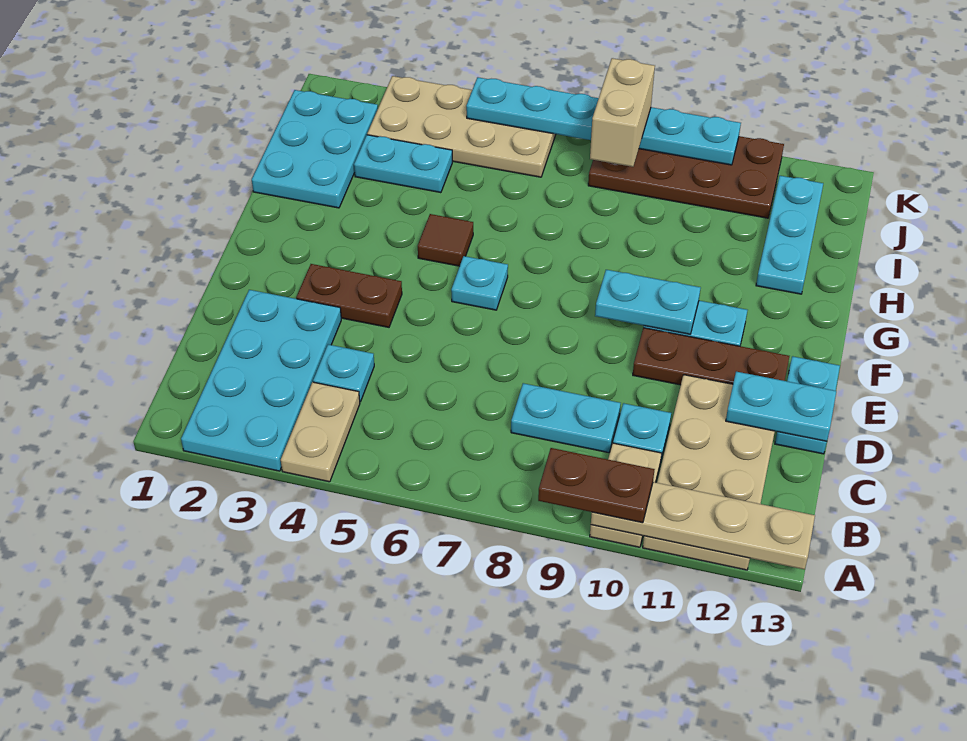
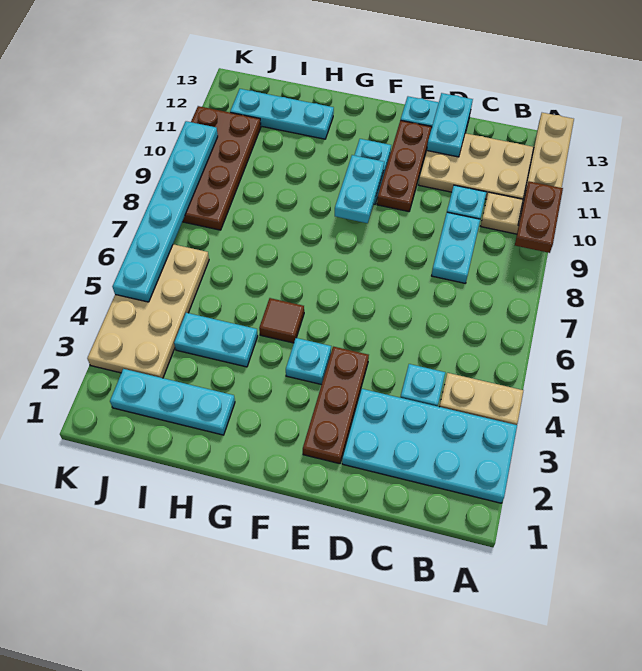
brown plate E3:E4 level 1 -> brown plate E2:E4 level 1
cyan plate F6 level 1 -> cyan plate F4 level 1
cyan plate H1:J2 level 1 -> cyan plate H2:J2 level 1
cyan plate I3:I4 level 1 -> cyan plate H4:I4 level 1
tan brick J8:K8 level 3 -> none

